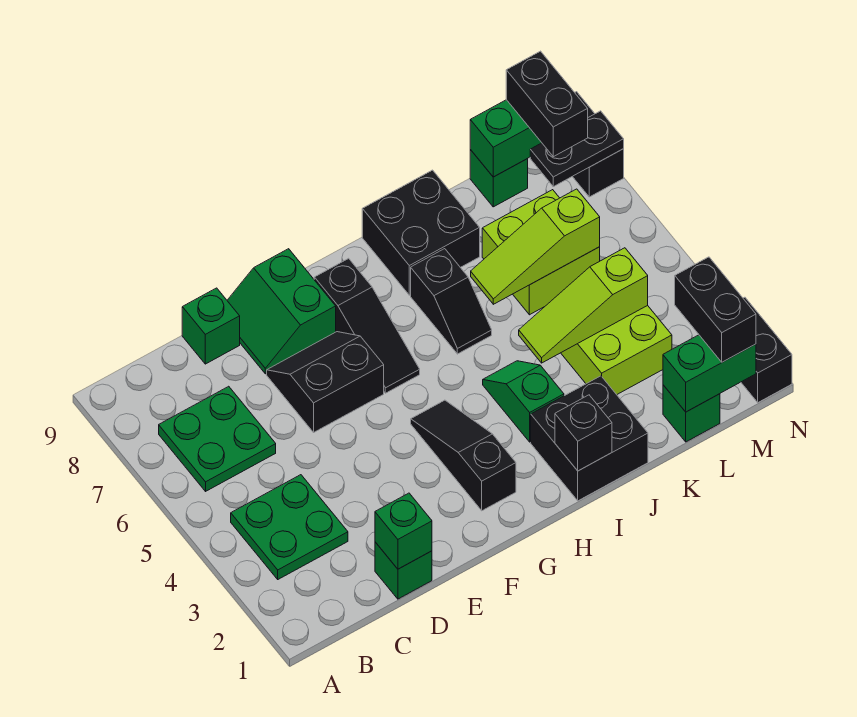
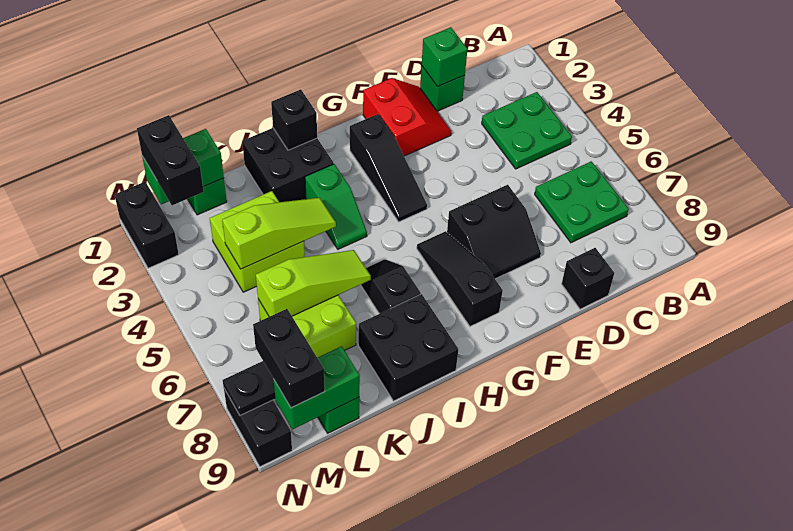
green brick D9 level 1 -> black brick D9 level 1
none -> red slope E1:F2 level 1 top F
green slope E8:F9 level 1 top F -> none

